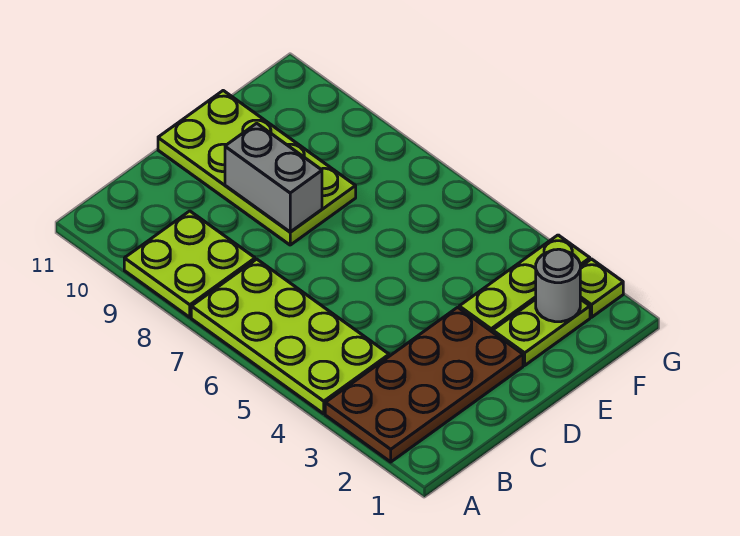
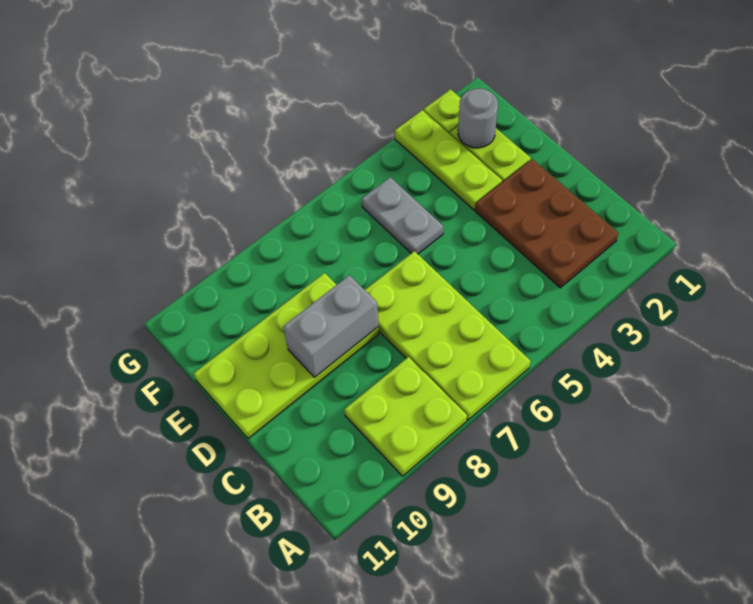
brown plate A2:D3 level 1 -> brown plate B2:D3 level 1
lime plate A4:B7 level 1 -> lime plate A6:D7 level 1
none -> grey plate E5:F5 level 1

